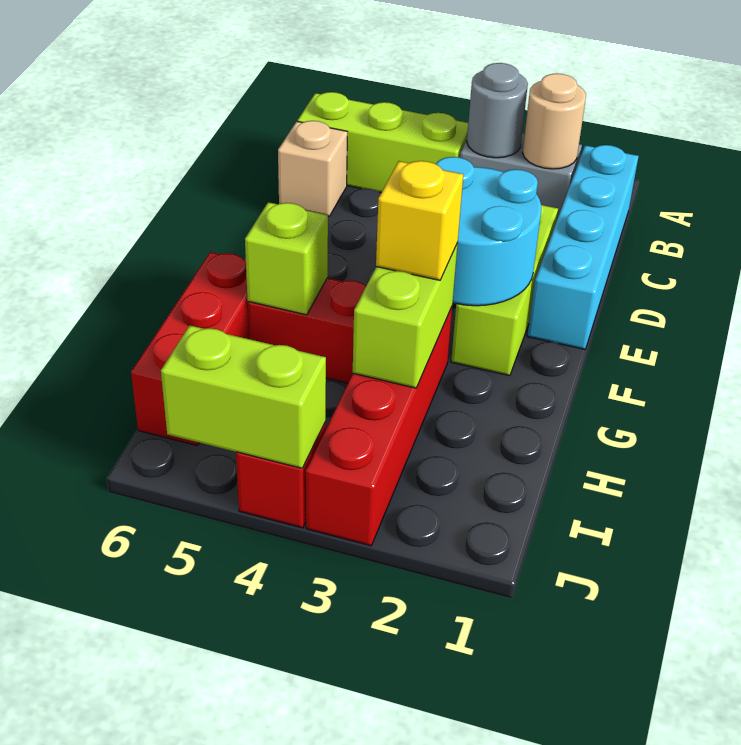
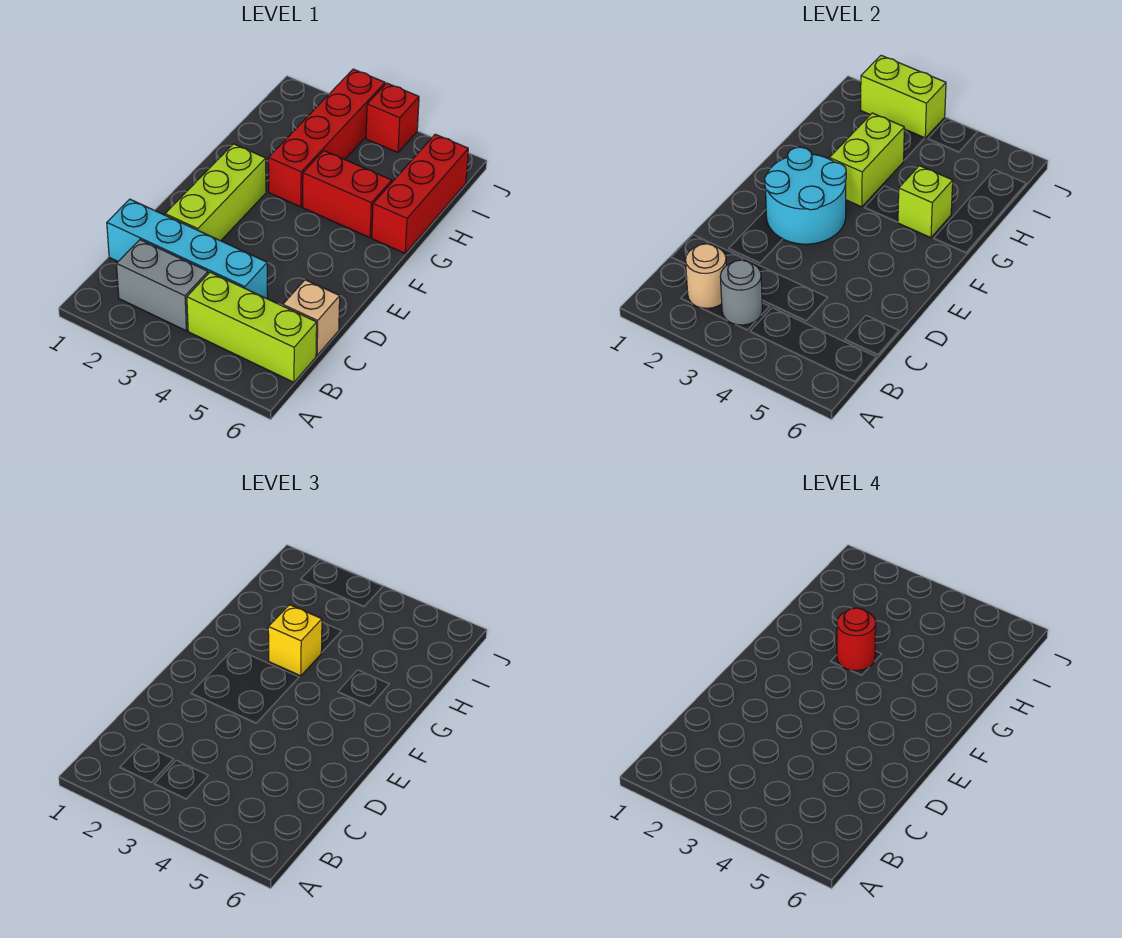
cyan brick B1:E1 level 1 -> cyan brick C1:C4 level 1
none -> red round brick G3 level 4
lime brick J4:J5 level 2 -> lime brick J2:J3 level 2

